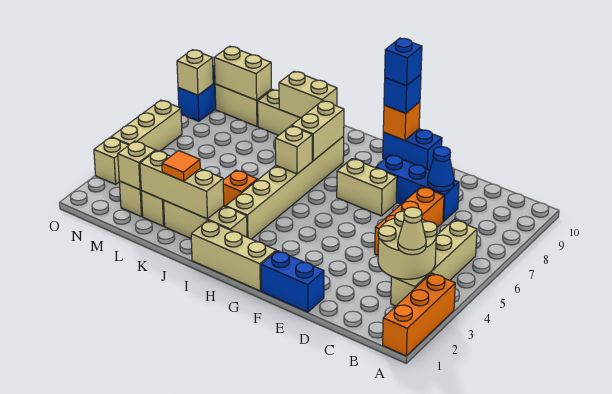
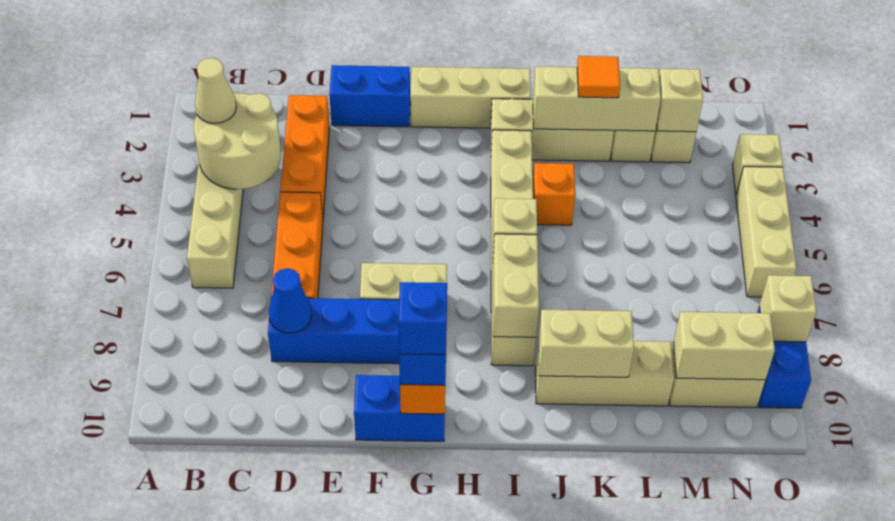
orange brick A1:A3 level 1 -> orange brick D2:D4 level 1

